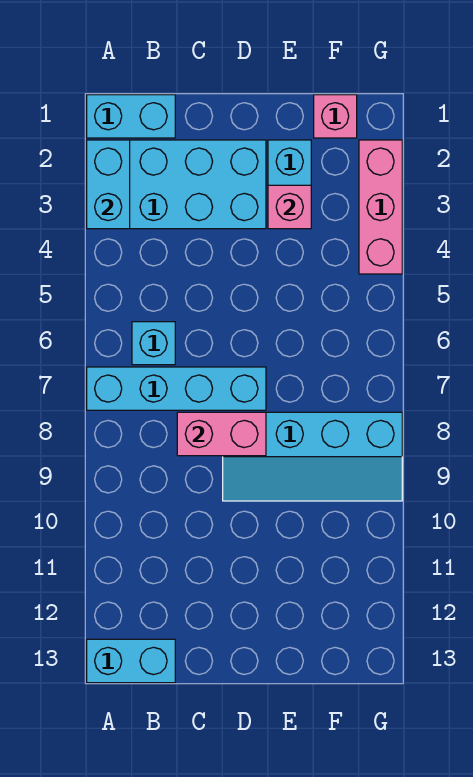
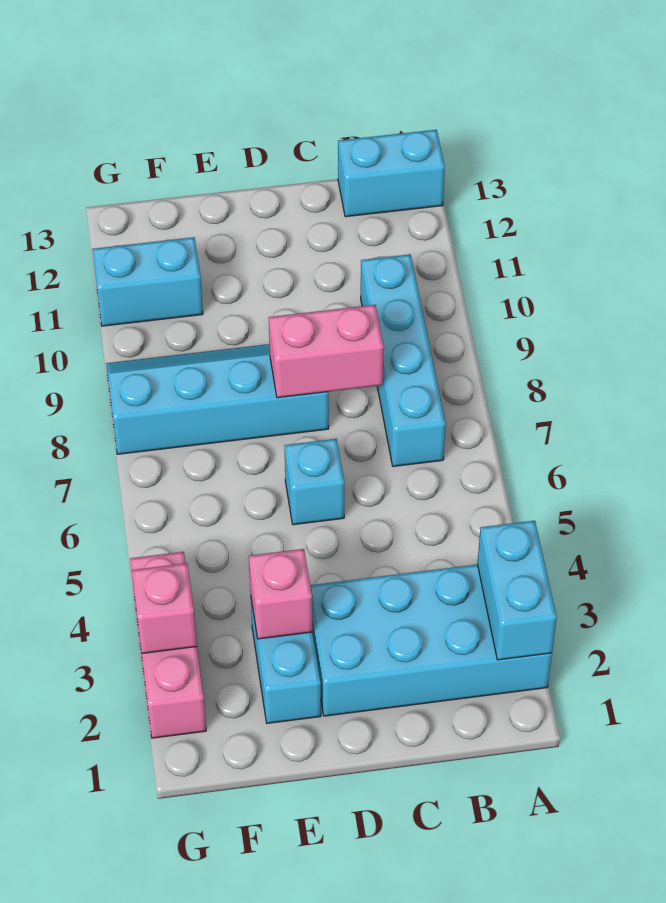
cyan brick A1:B1 level 1 -> cyan brick F11:G11 level 1
cyan brick A7:D7 level 1 -> cyan brick B7:B10 level 1
cyan brick B6 level 1 -> cyan brick D6 level 1
pink brick F1 level 1 -> pink brick G3 level 2

